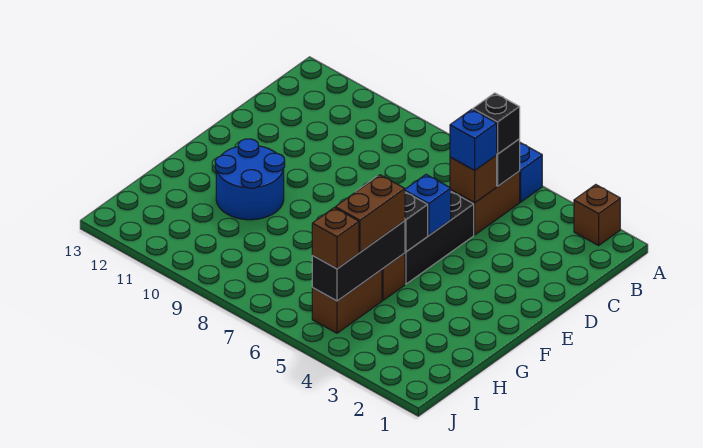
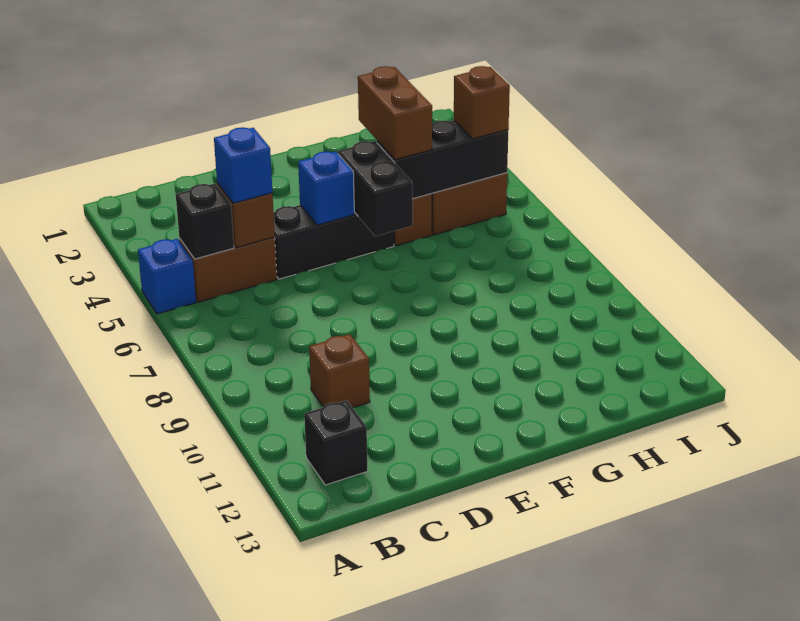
brown brick A2 level 1 -> brown brick C10 level 1
black brick B5 level 3 -> black brick B12 level 1
blue round brick F10:G11 level 1 -> none
brown brick G5:H5 level 3 -> brown brick G4:G5 level 3

